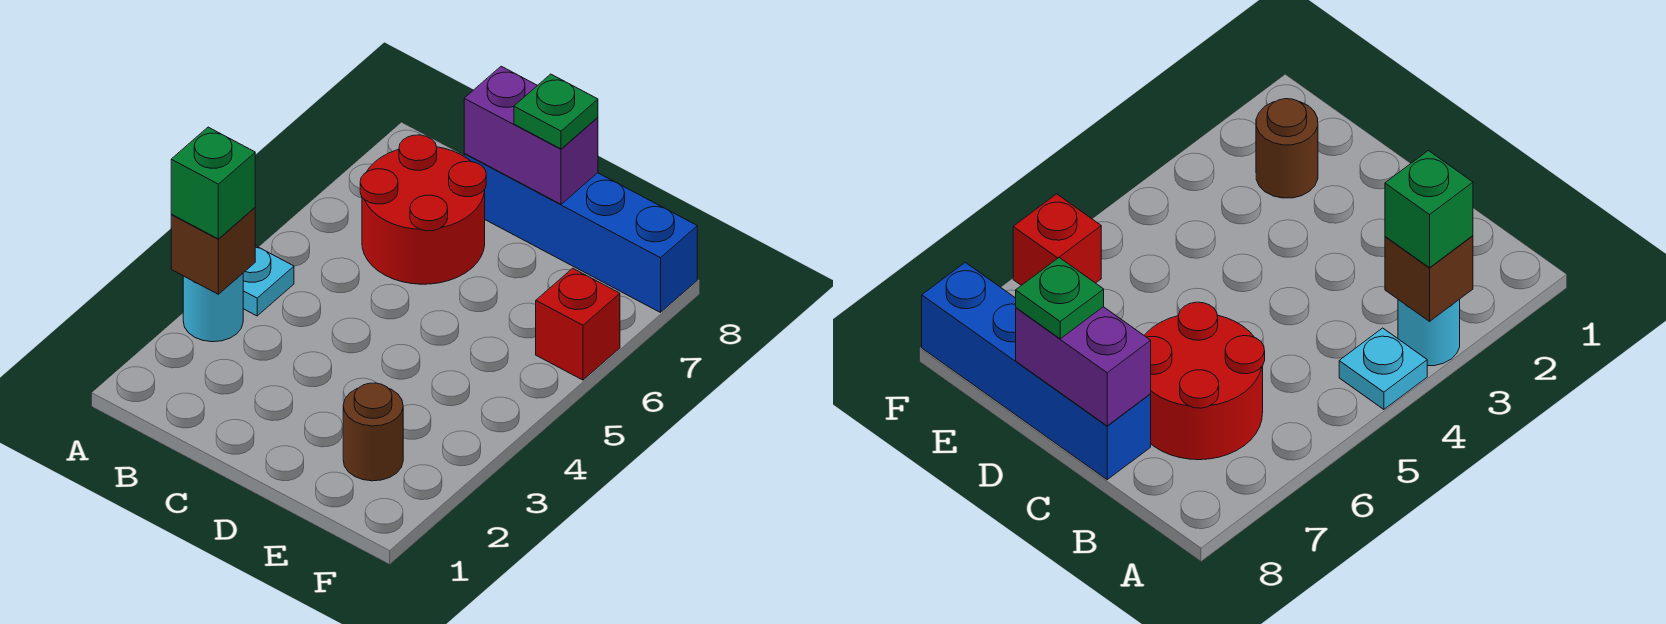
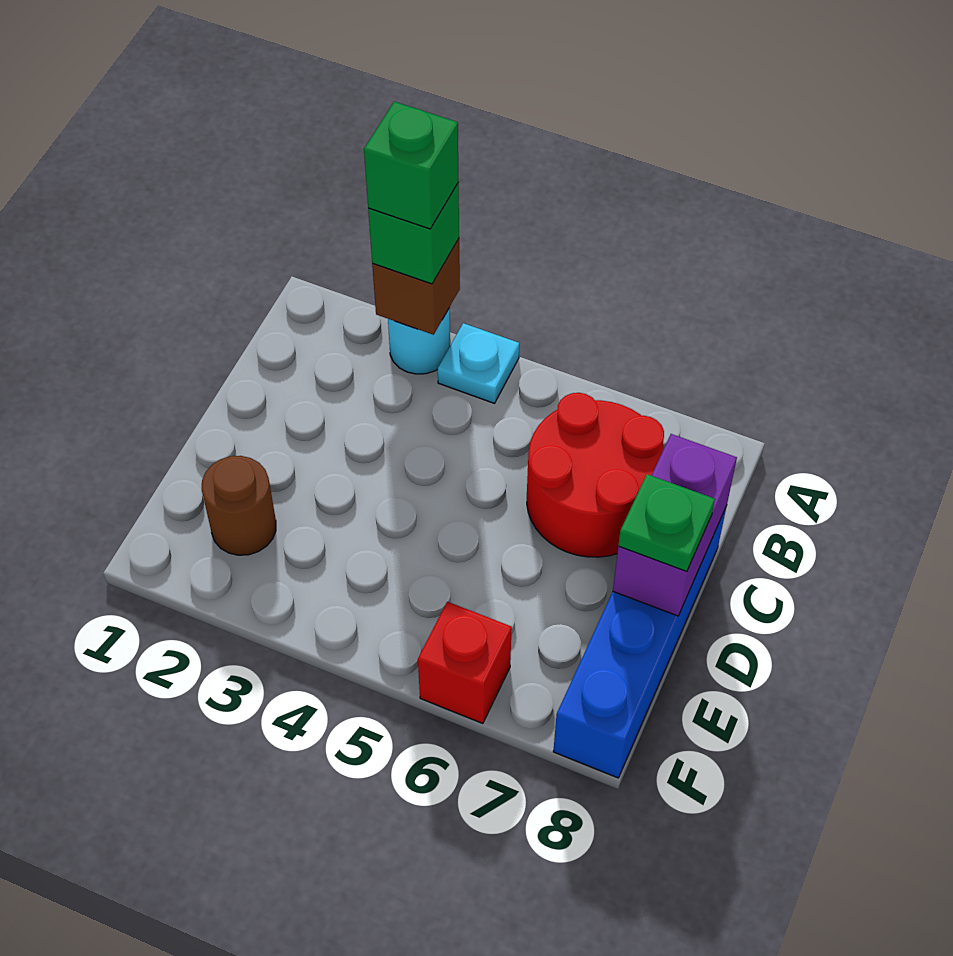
none -> green brick A3 level 4

